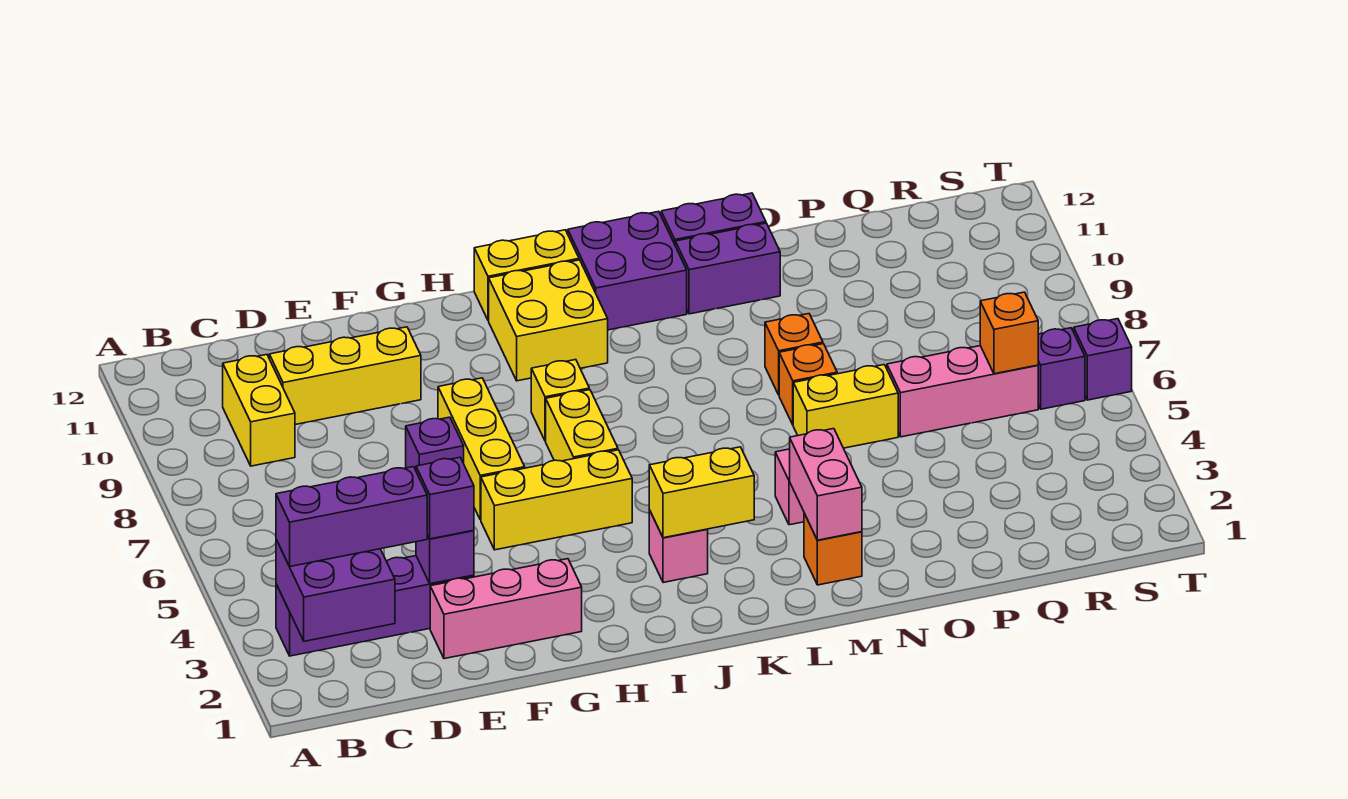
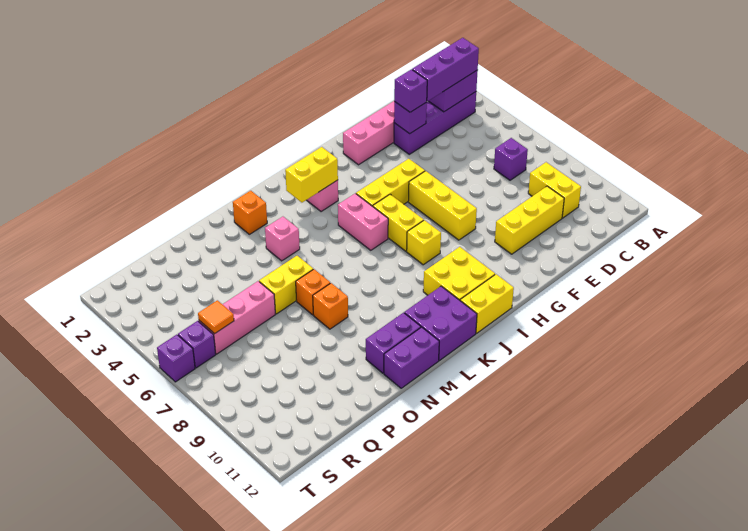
purple brick F7 level 1 -> purple brick C7 level 1
pink brick M2:M3 level 2 -> pink brick J5:J6 level 1
orange brick R6 level 2 -> orange tile R6 level 2

